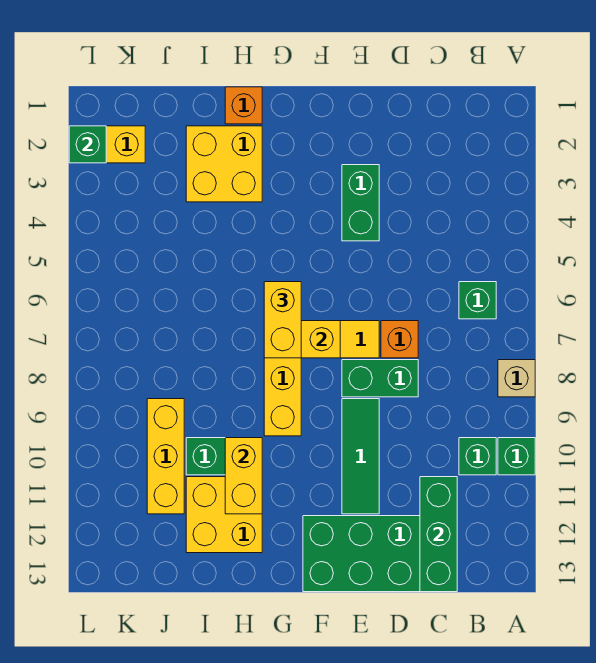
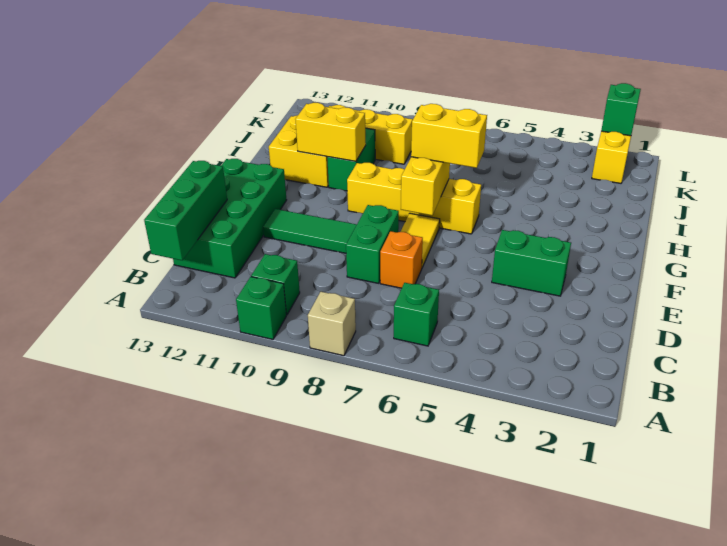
green brick C11:C13 level 2 -> green brick B13:D13 level 2
orange brick H1 level 1 -> none
yellow brick H2:I3 level 1 -> none

